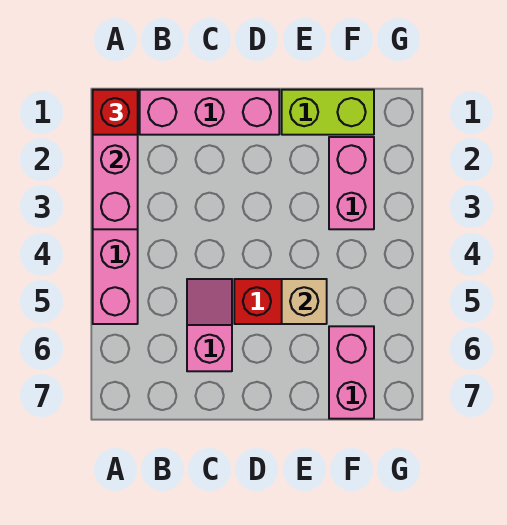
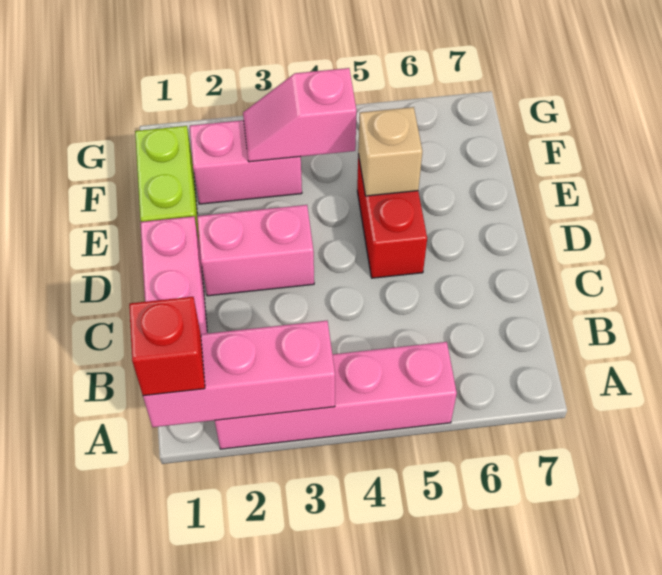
pink slope C5:C6 level 1 top 6 -> pink slope F3:F4 level 2 top 4
pink brick F6:F7 level 1 -> pink brick D2:D3 level 1

